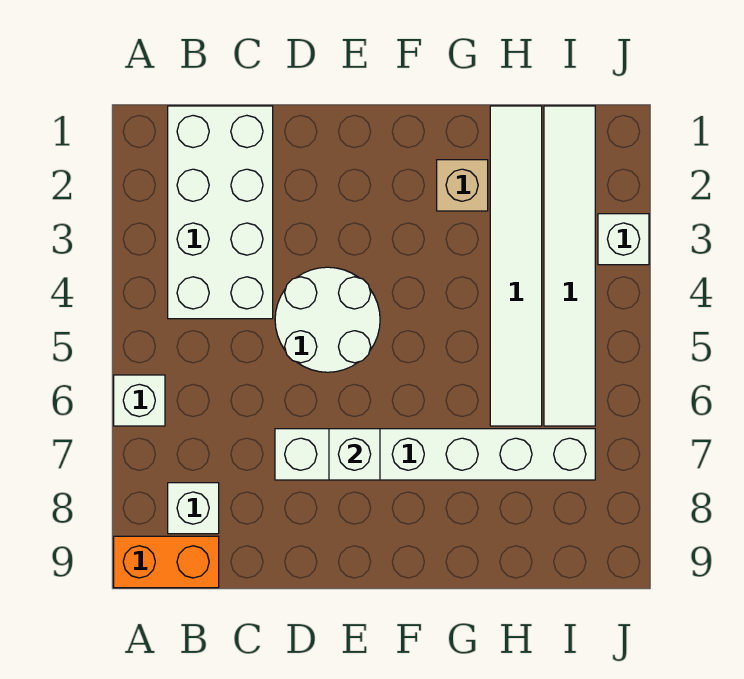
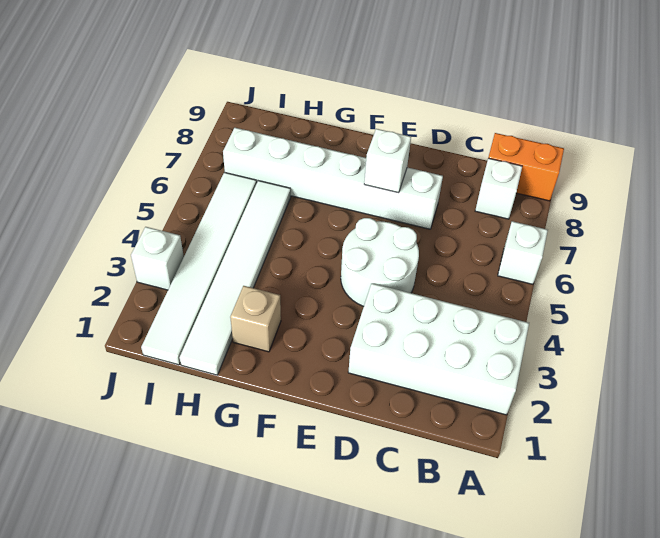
white brick B1:C4 level 1 -> white brick A2:D3 level 1

